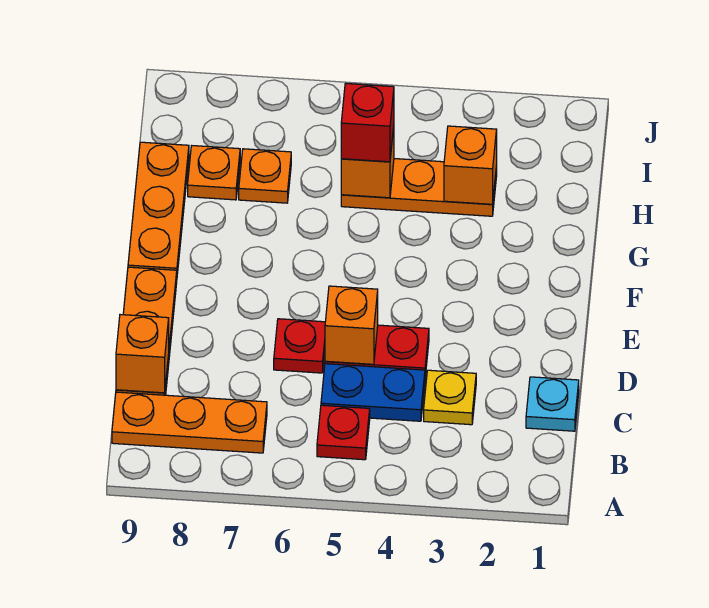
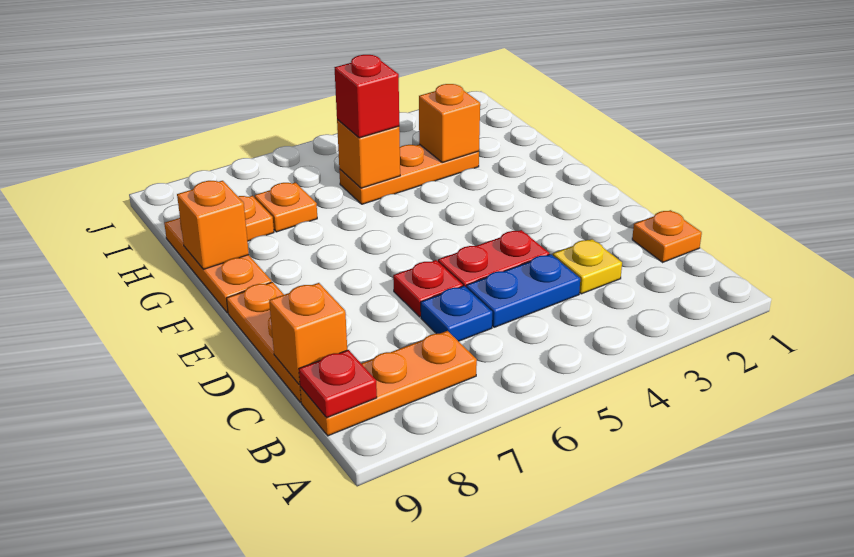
red plate B5 level 1 -> red plate B9 level 2
cyan plate C1 level 1 -> orange plate C1 level 1
none -> blue plate C6 level 1
orange brick D5 level 2 -> orange brick G9 level 2

